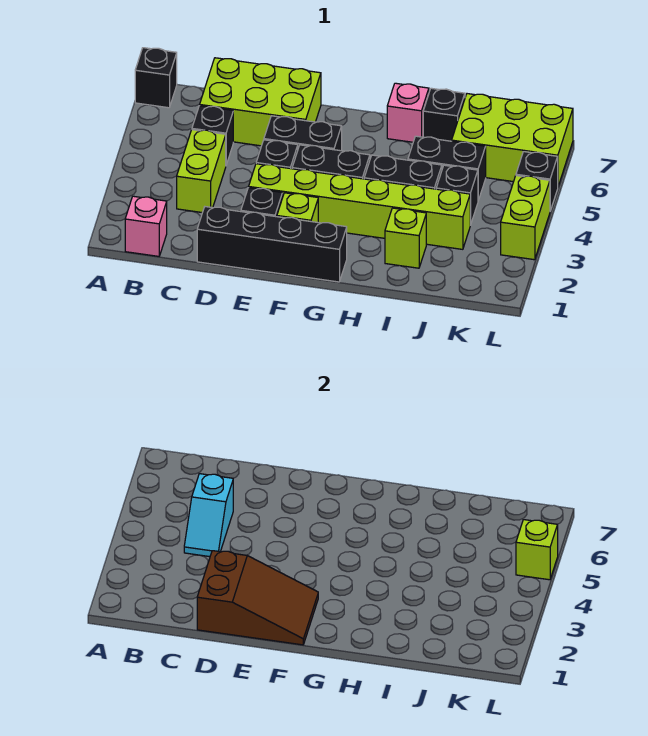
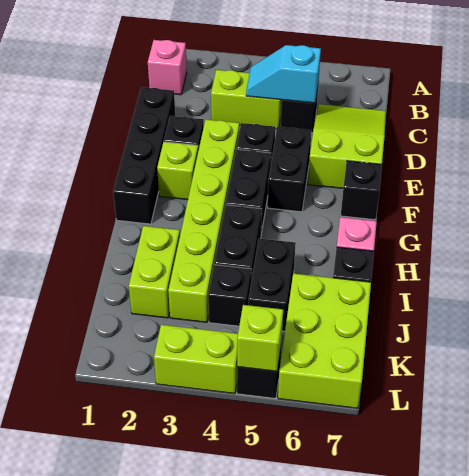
black brick A7 level 1 -> black brick F7 level 1
lime brick C6:E7 level 1 -> lime slope C6:E7 level 1 top E
brown slope D1:F2 level 2 top D -> none
lime brick I2 level 1 -> lime brick I2:J2 level 1

